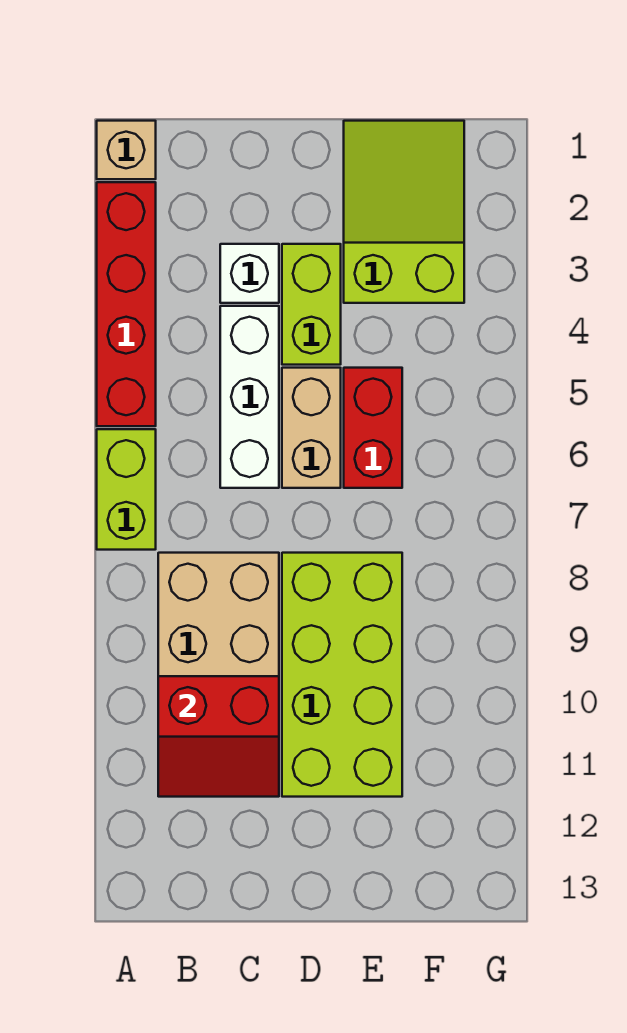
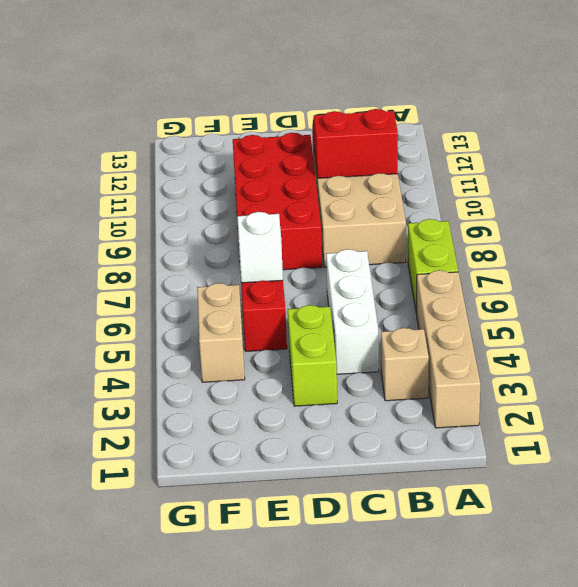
tan brick A1 level 1 -> tan brick B3 level 1
red brick A2:A5 level 1 -> tan brick A2:A5 level 1
white brick C3 level 1 -> white brick E6 level 2
tan brick D5:D6 level 1 -> tan brick F4:F5 level 1
lime brick D8:E11 level 1 -> red brick D8:E11 level 1
lime slope E1:F3 level 1 top 3 -> none

